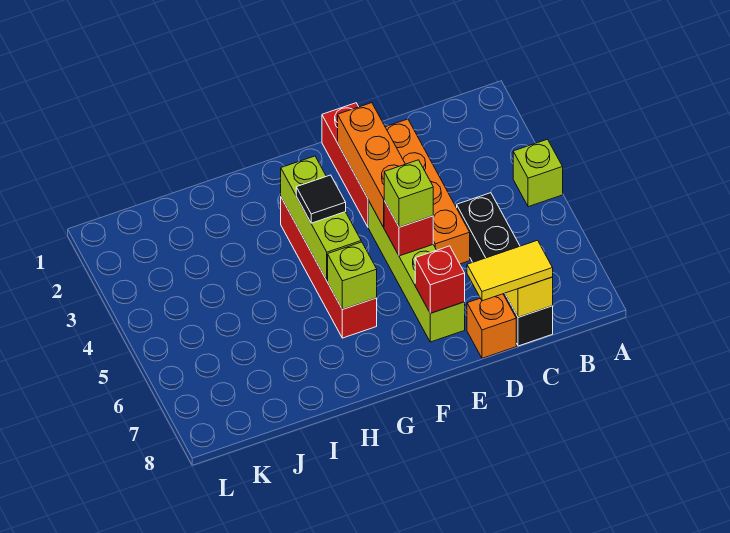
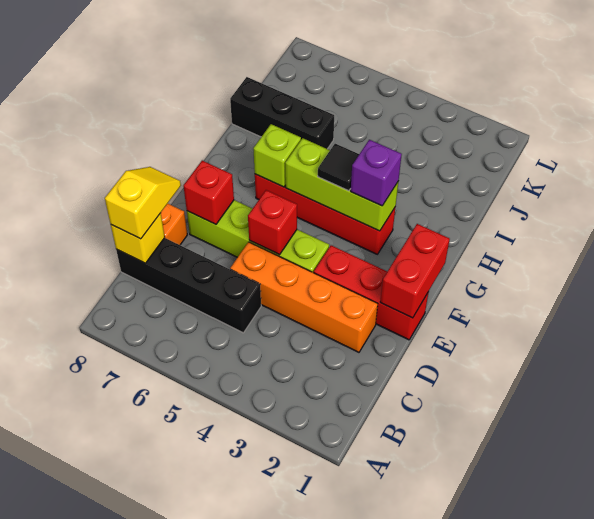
lime brick A4 level 1 -> none
yellow tile C8:D8 level 3 -> yellow slope C8:D8 level 3 top C
none -> red brick E1:F1 level 2
orange brick E2:E4 level 2 -> none
lime brick E5 level 3 -> none
none -> purple brick G3 level 3
none -> black brick I6:I8 level 1

